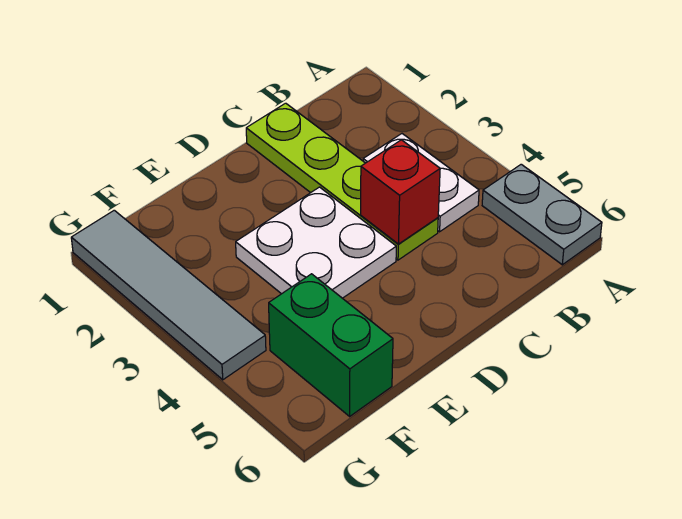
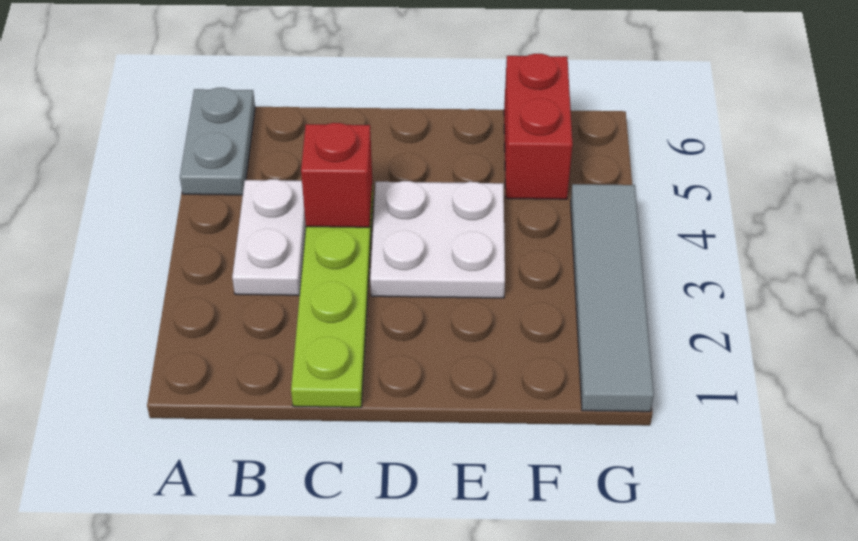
green brick F5:F6 level 1 -> red brick F5:F6 level 1

